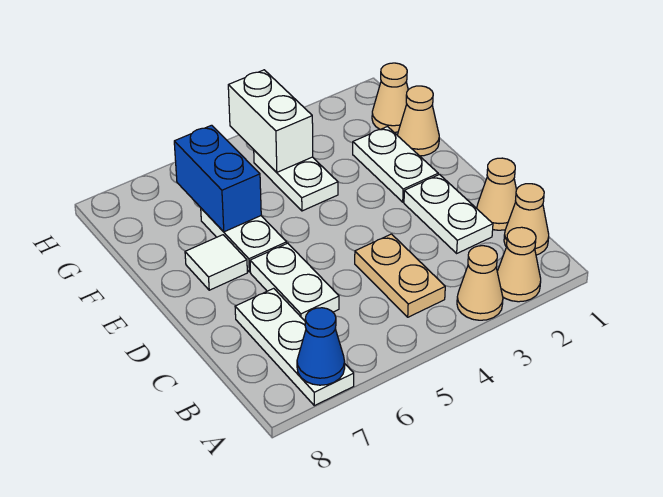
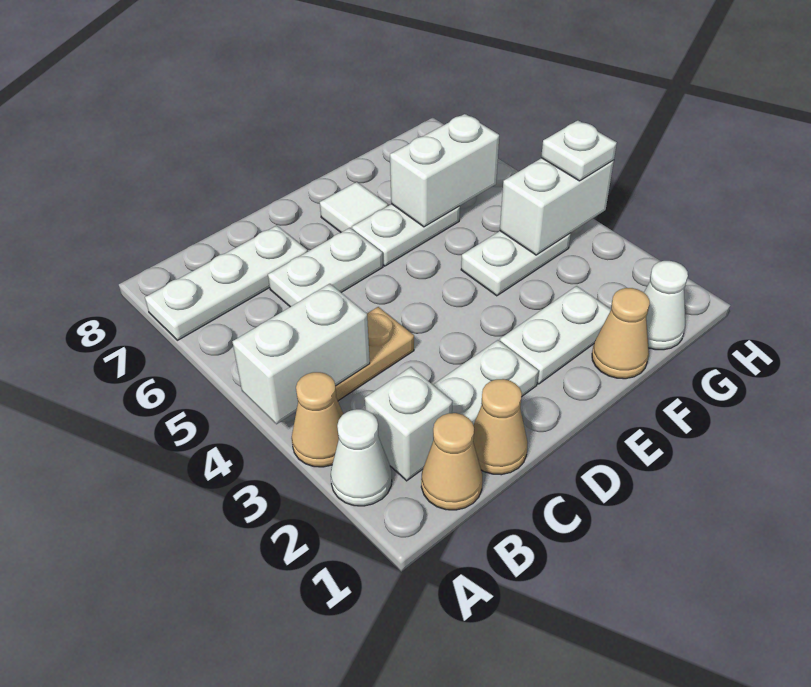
tan cone A2 level 1 -> white cone A2 level 1
none -> white brick A4:B4 level 2
blue cone A7 level 2 -> none
none -> white brick B2 level 1
blue brick F6:G6 level 2 -> white brick F6:G6 level 2
tan cone G1 level 1 -> white cone G1 level 1
none -> white plate H4 level 3

